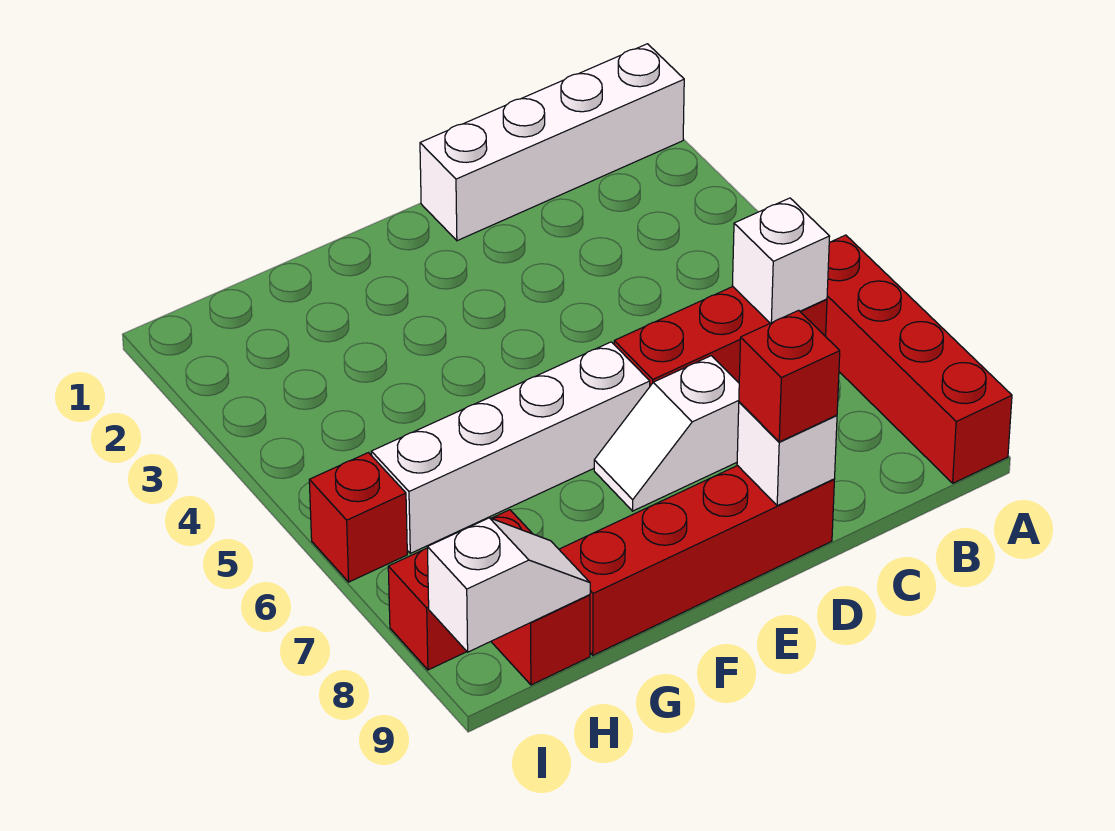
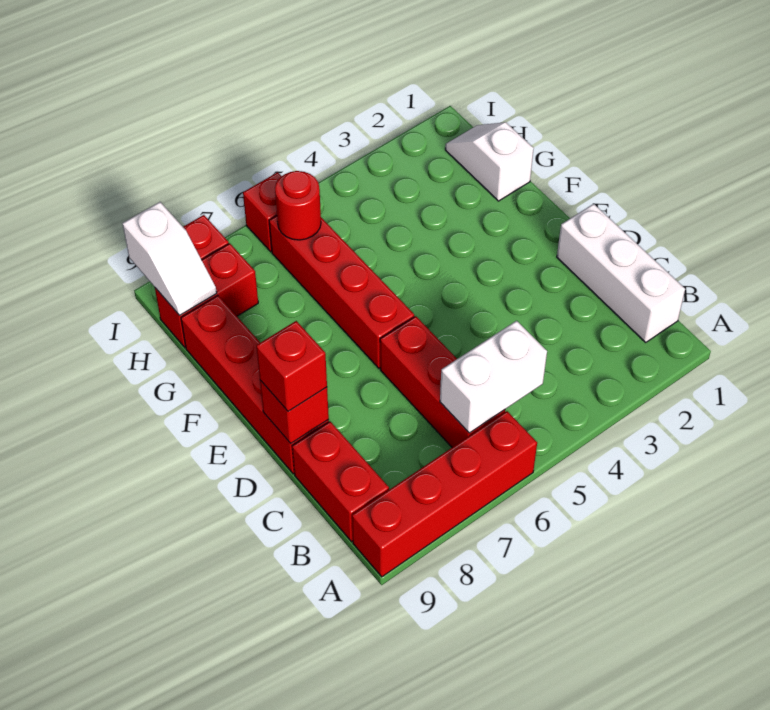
white brick A1:D1 level 1 -> white brick B1:D1 level 1
white brick B6 level 2 -> white brick B5:B6 level 2
none -> red brick B9:C9 level 1
white slope D7:E7 level 1 top D -> white slope G1:H1 level 1 top G
white brick D9 level 2 -> red brick D9 level 2
white brick E6:H6 level 1 -> red brick E6:H6 level 1
none -> red round brick H6 level 2

